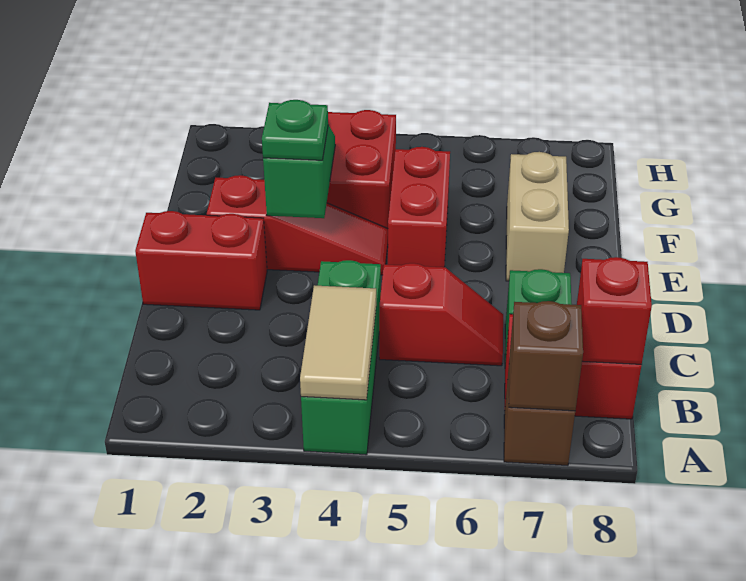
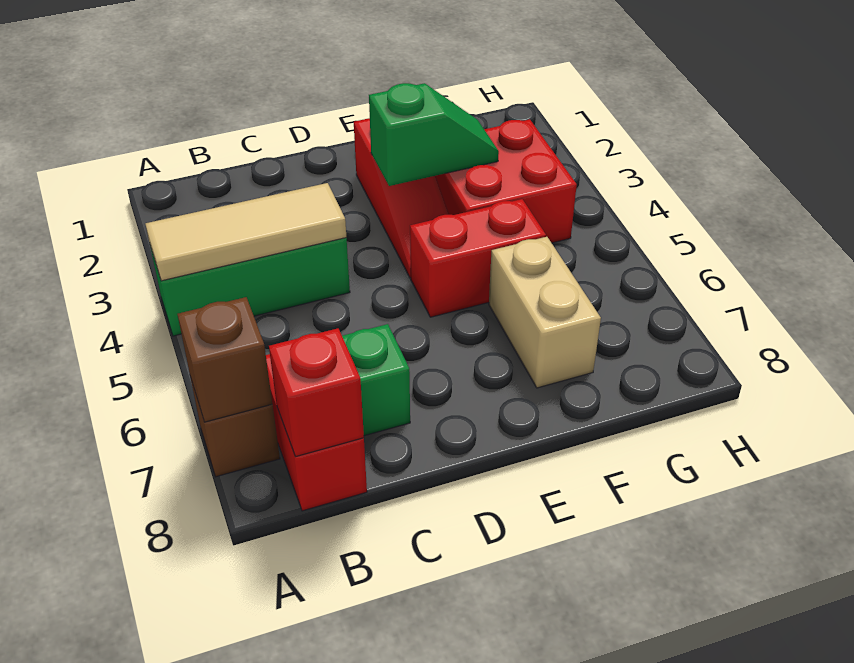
tan tile A4:B4 level 2 -> tan tile A4:C4 level 2
red slope C5:C6 level 1 top 5 -> none
red brick D1:D2 level 1 -> none
green plate E3 level 3 -> none
tan brick E7:F7 level 1 -> tan brick F6:F7 level 1

